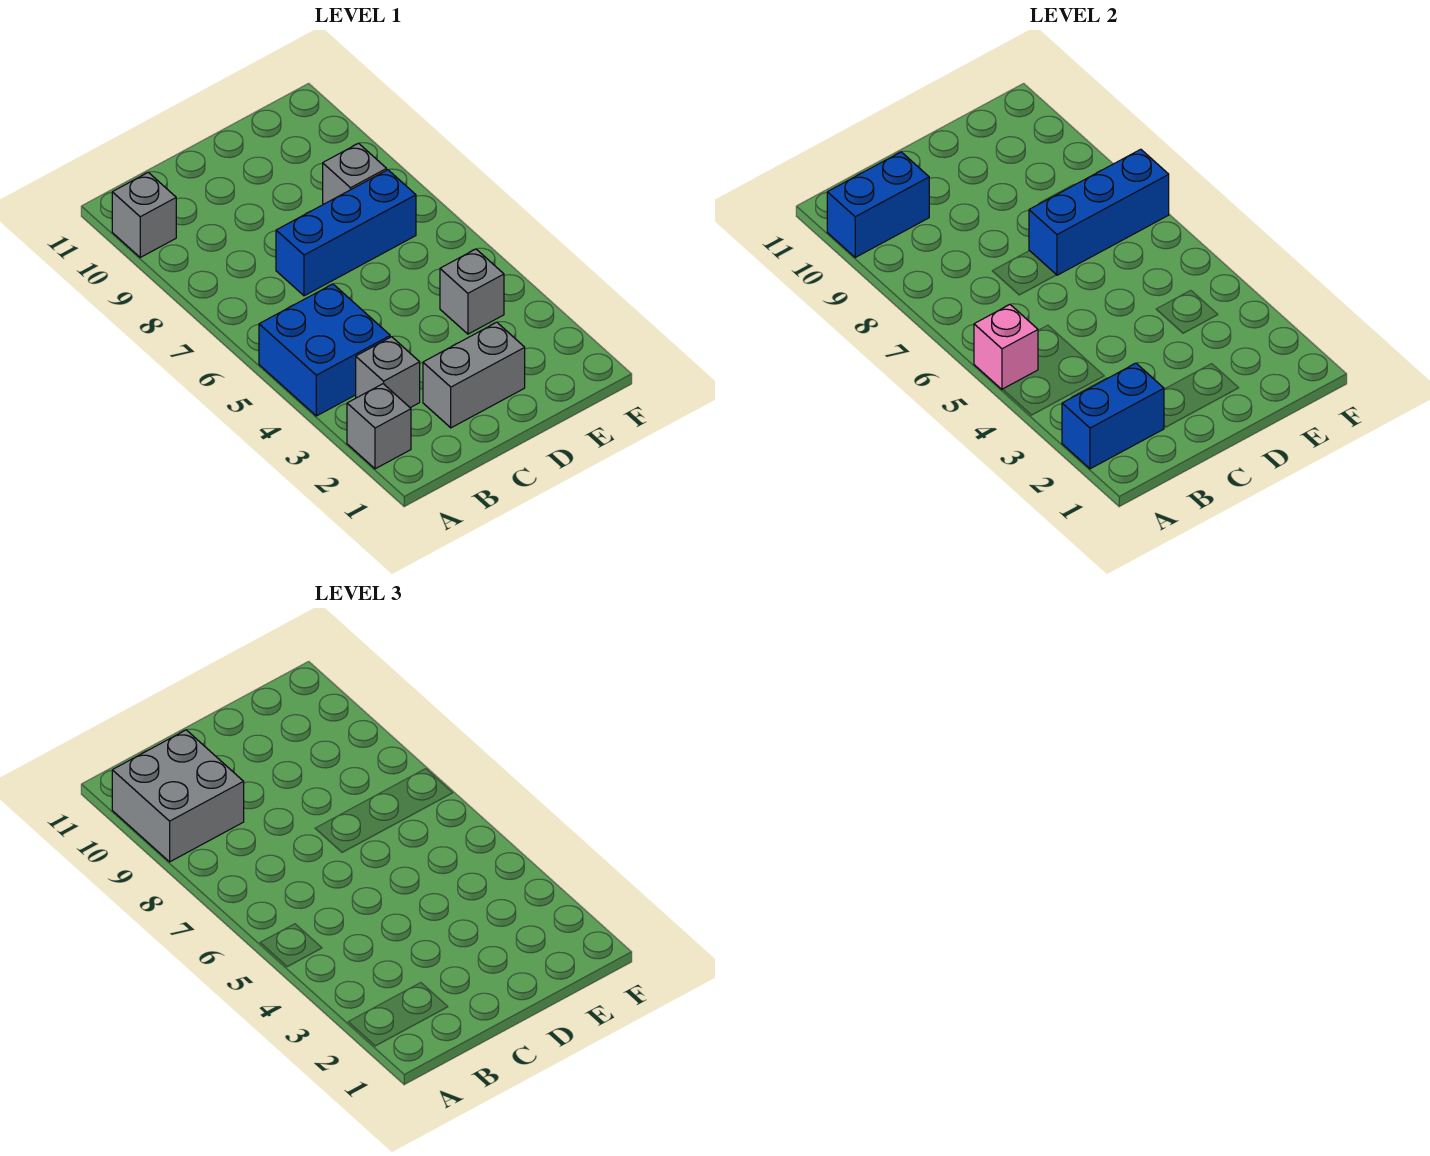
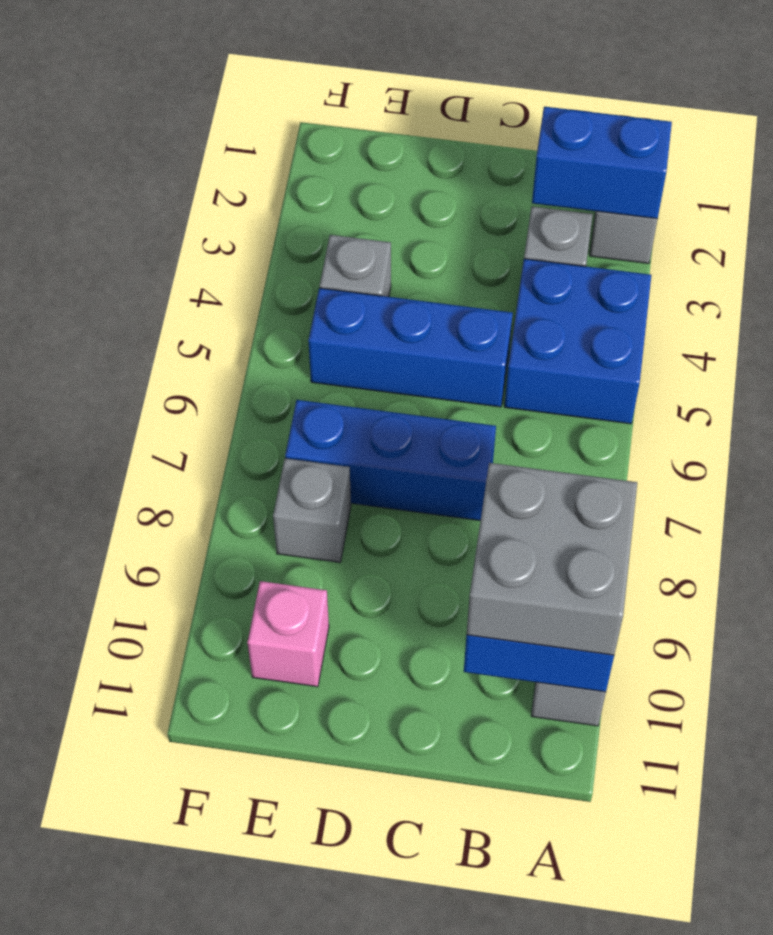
pink brick A5 level 2 -> pink brick E10 level 1
grey brick C2:D2 level 1 -> none
blue brick D7:F7 level 2 -> blue brick C5:E5 level 1

